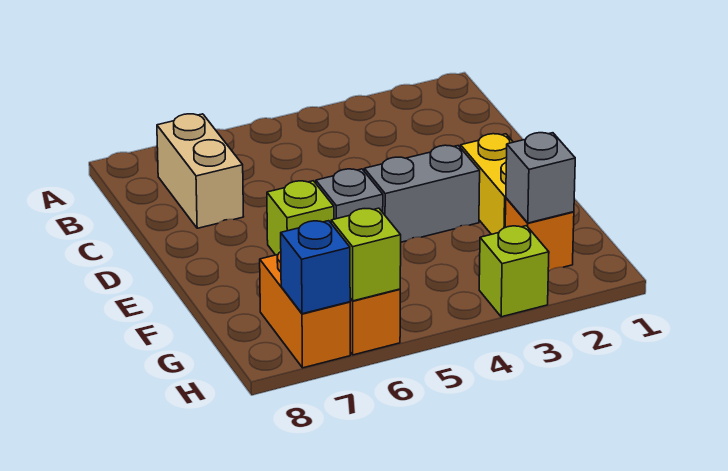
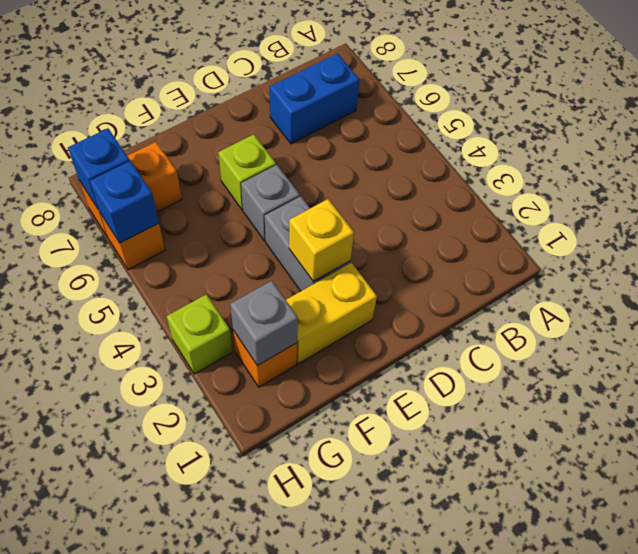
tan brick B7:C7 level 1 -> blue brick B7:C7 level 1
none -> yellow brick E3 level 2
lime brick H6 level 2 -> blue brick H6 level 2

